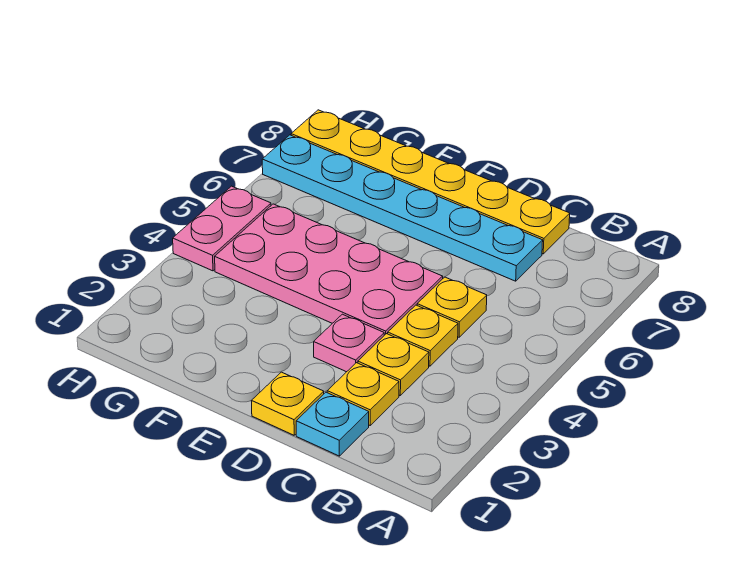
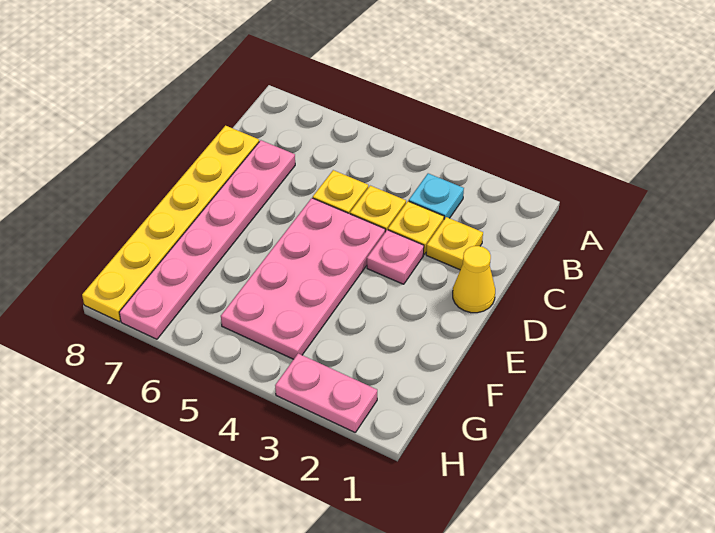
cyan plate C1 level 1 -> cyan plate B3 level 1
cyan plate C7:H7 level 1 -> pink plate C7:H7 level 1
yellow plate D1 level 1 -> yellow cone D1 level 1
pink plate H4:H5 level 1 -> pink plate H2:H3 level 1

